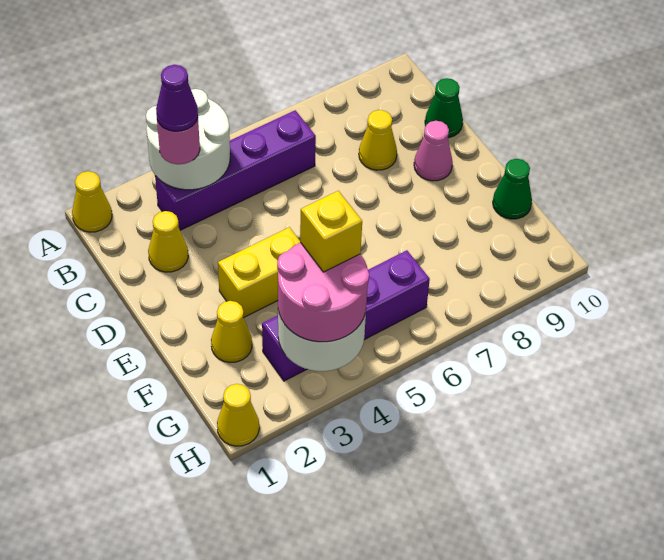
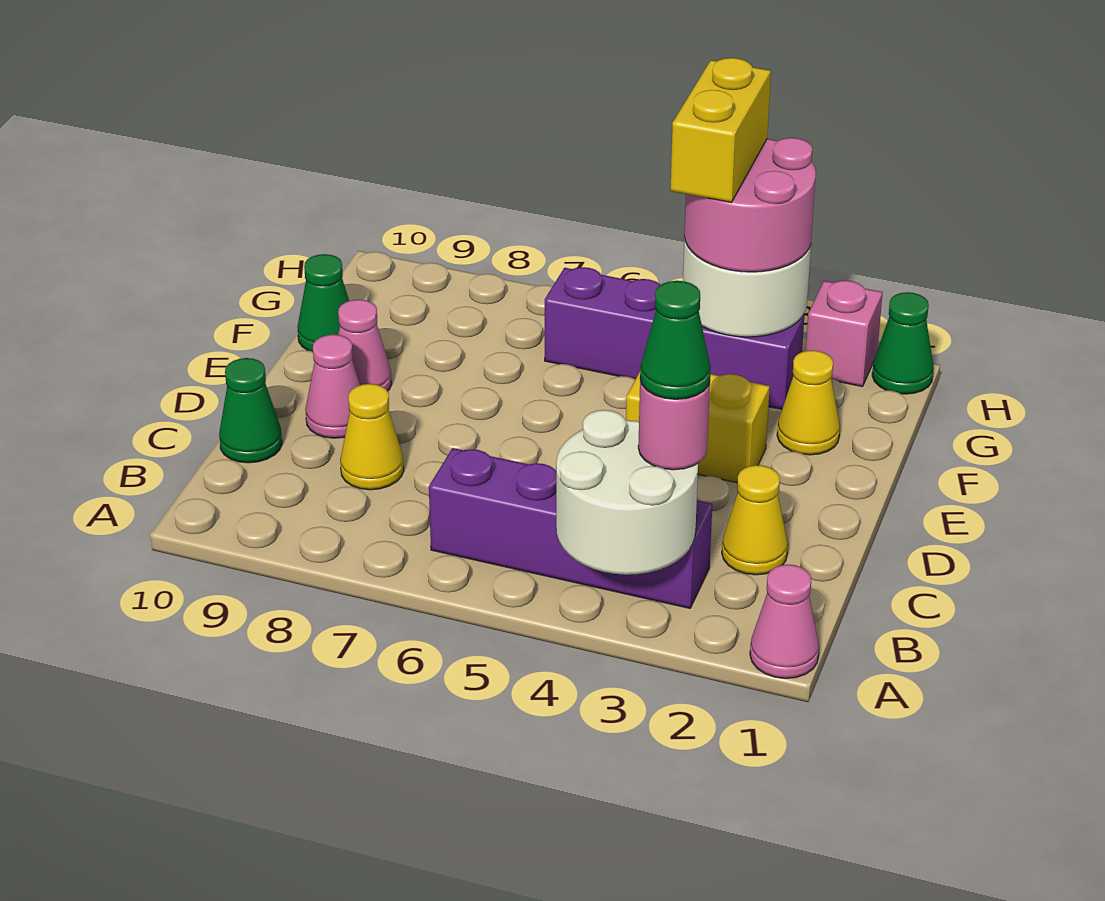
yellow cone A1 level 1 -> pink cone A1 level 1
purple cone B3 level 4 -> green cone B3 level 4
none -> pink cone E9 level 1
yellow brick G4 level 4 -> yellow brick G4:H4 level 4
yellow cone H1 level 1 -> green cone H1 level 1
none -> pink brick H2 level 1

